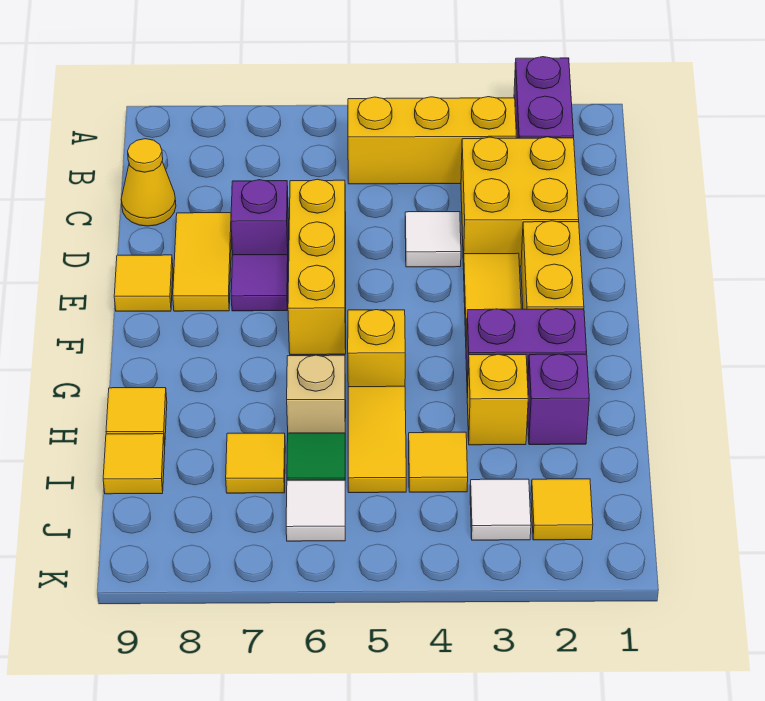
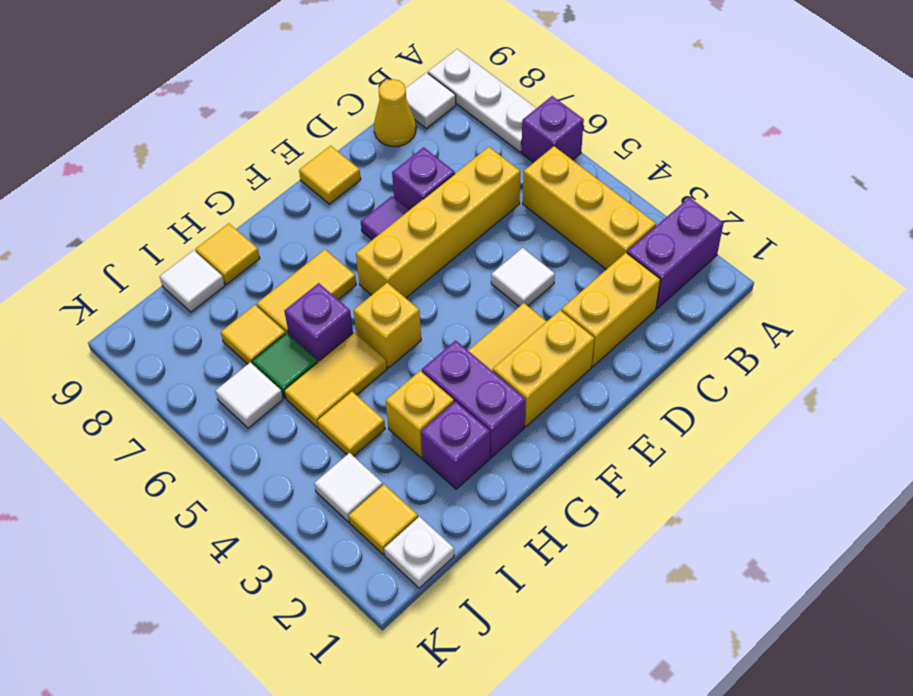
none -> purple brick A6 level 1
none -> white plate A7:A9 level 1
none -> white tile B9 level 1
yellow brick C2:D3 level 1 -> yellow brick C2:D2 level 1
yellow brick D6:F6 level 1 -> yellow brick C6:F6 level 1
yellow tile D8:E8 level 1 -> yellow tile G7:H7 level 1
tan brick H6 level 1 -> purple brick H6 level 1
yellow tile I9 level 1 -> white tile I9 level 1
none -> white plate J1 level 1

